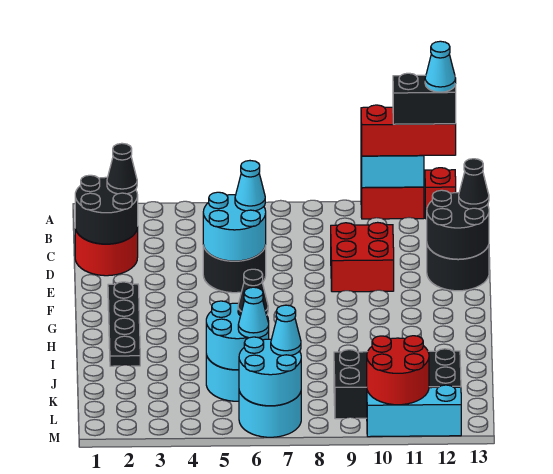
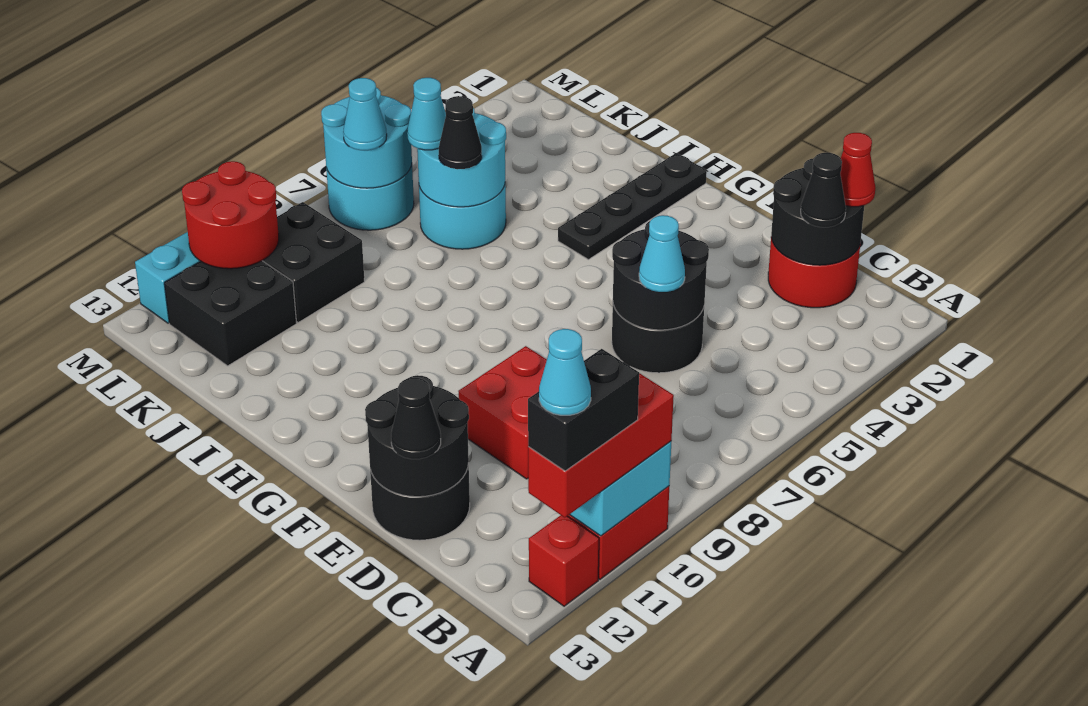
none -> red cone C1 level 3
cyan round brick D5:E6 level 2 -> black round brick D5:E6 level 2
black plate F2:I2 level 1 -> black plate H1:H4 level 1

